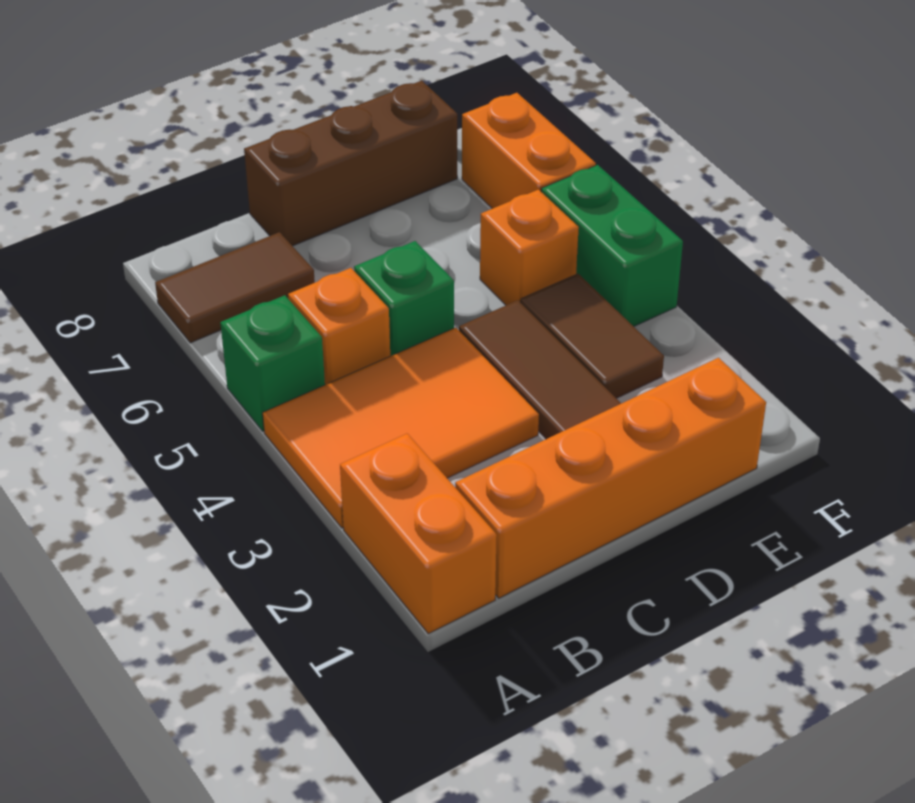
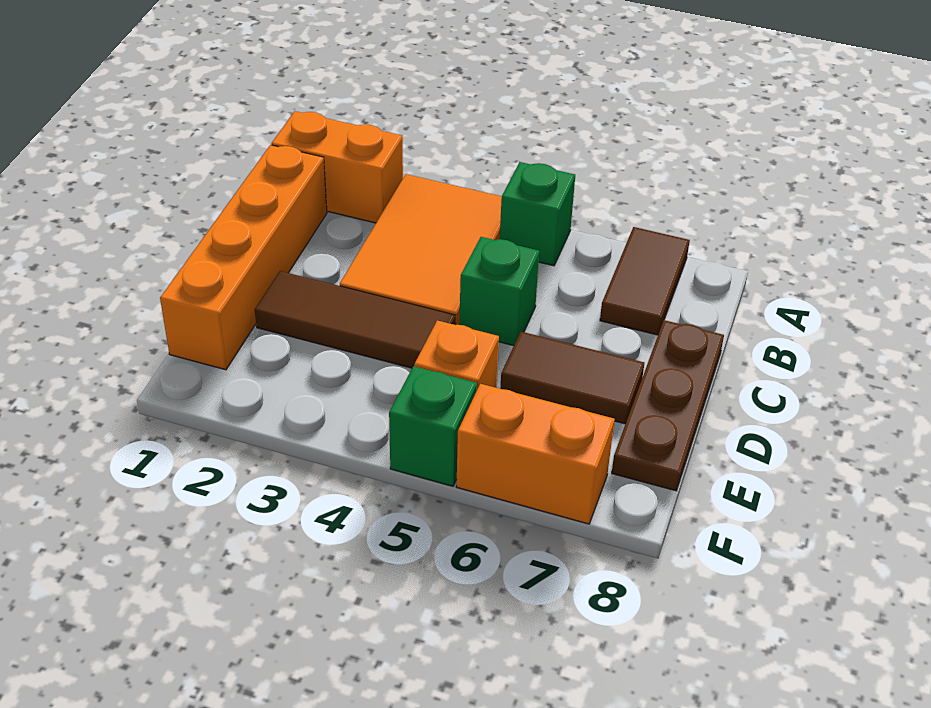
orange brick B5 level 1 -> none
brown brick C8:E8 level 1 -> brown plate C8:E8 level 1
brown tile E3:E4 level 1 -> brown tile D6:D7 level 1
green brick F4:F5 level 1 -> green brick F5 level 1

